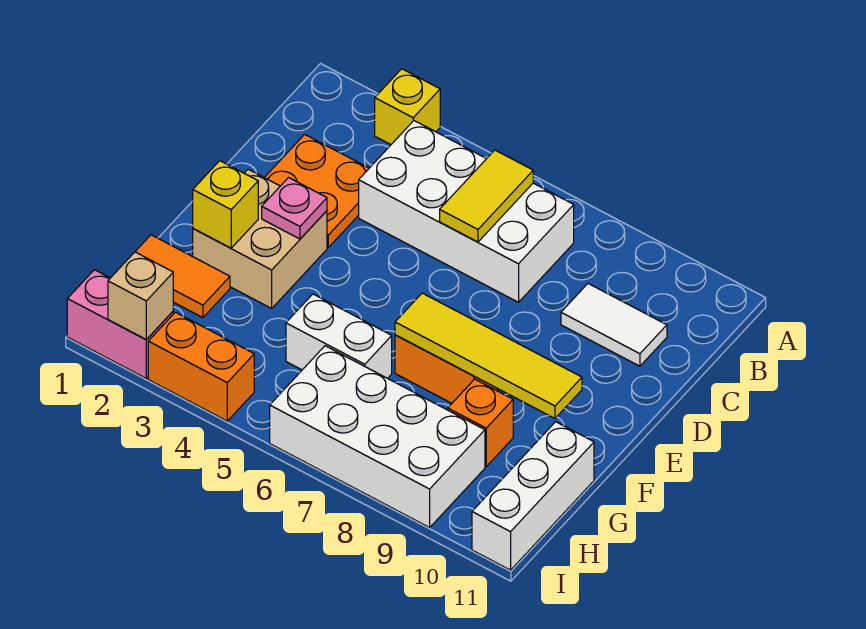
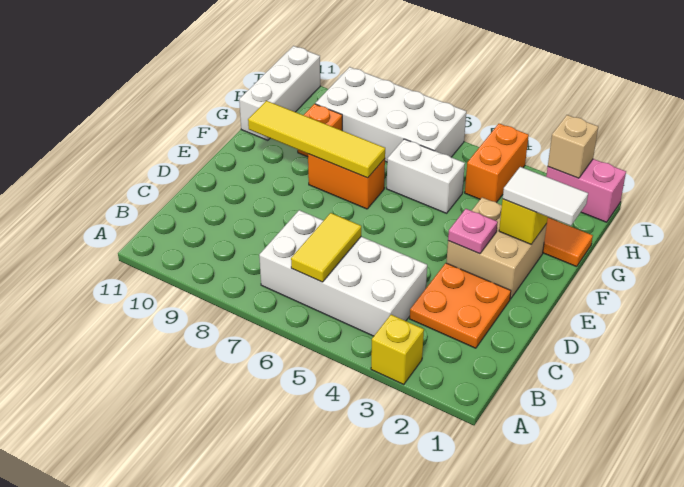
white tile C9:C10 level 1 -> white tile F1:F2 level 3
orange brick I3:I4 level 1 -> orange brick H4:I4 level 1

